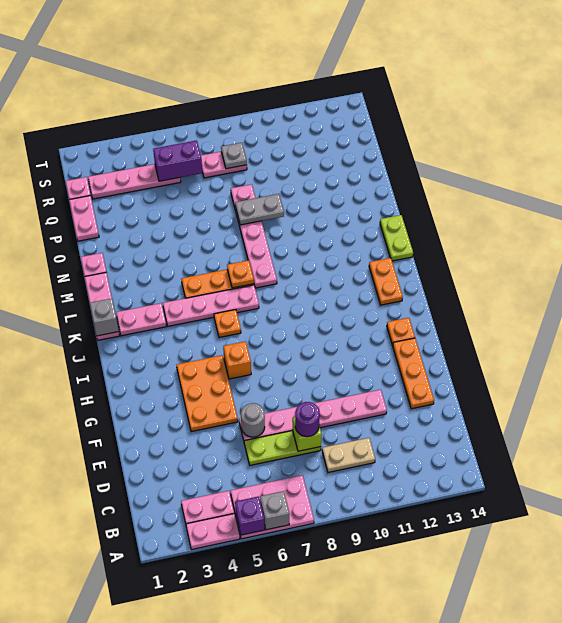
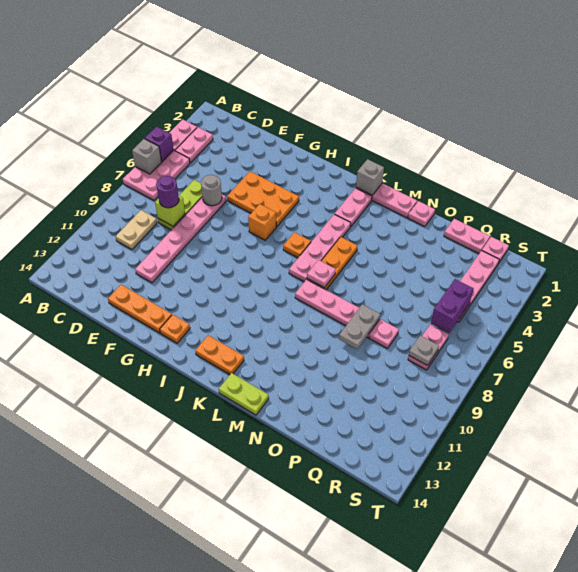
orange plate L7 level 2 -> pink plate L7 level 2

